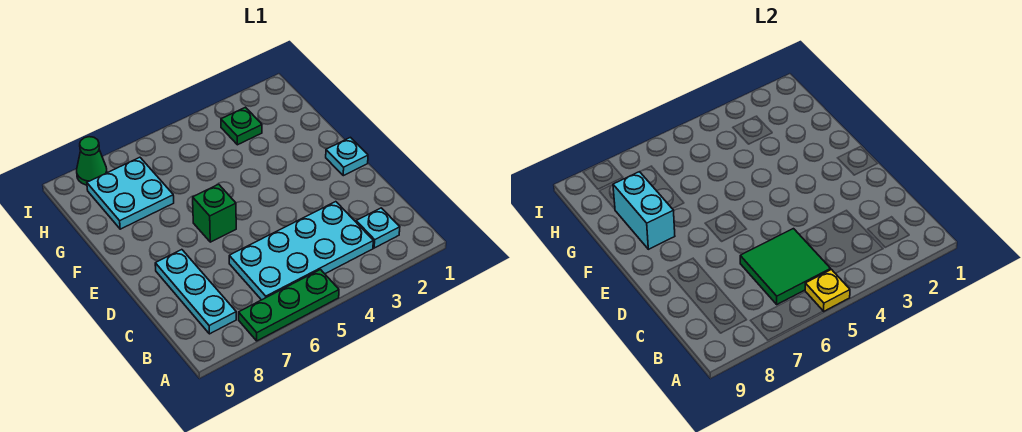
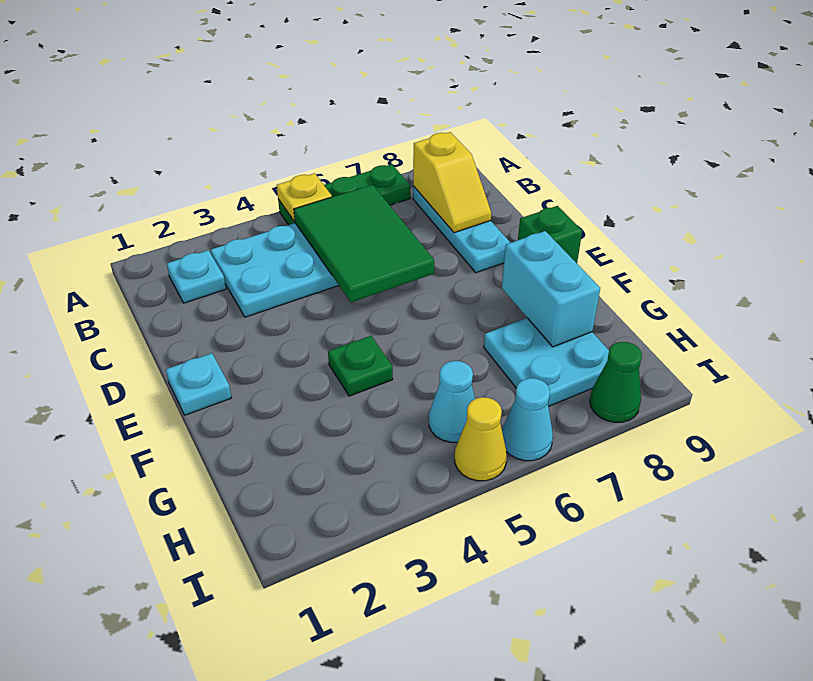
green tile B5:C6 level 2 -> green tile B5:D6 level 2
none -> yellow slope B8:C8 level 2 top B
green brick E6 level 1 -> green brick E9 level 1
green plate H3 level 1 -> green plate F4 level 1
none -> cyan cone H5 level 1
none -> yellow cone I5 level 1
none -> cyan cone I6 level 1

